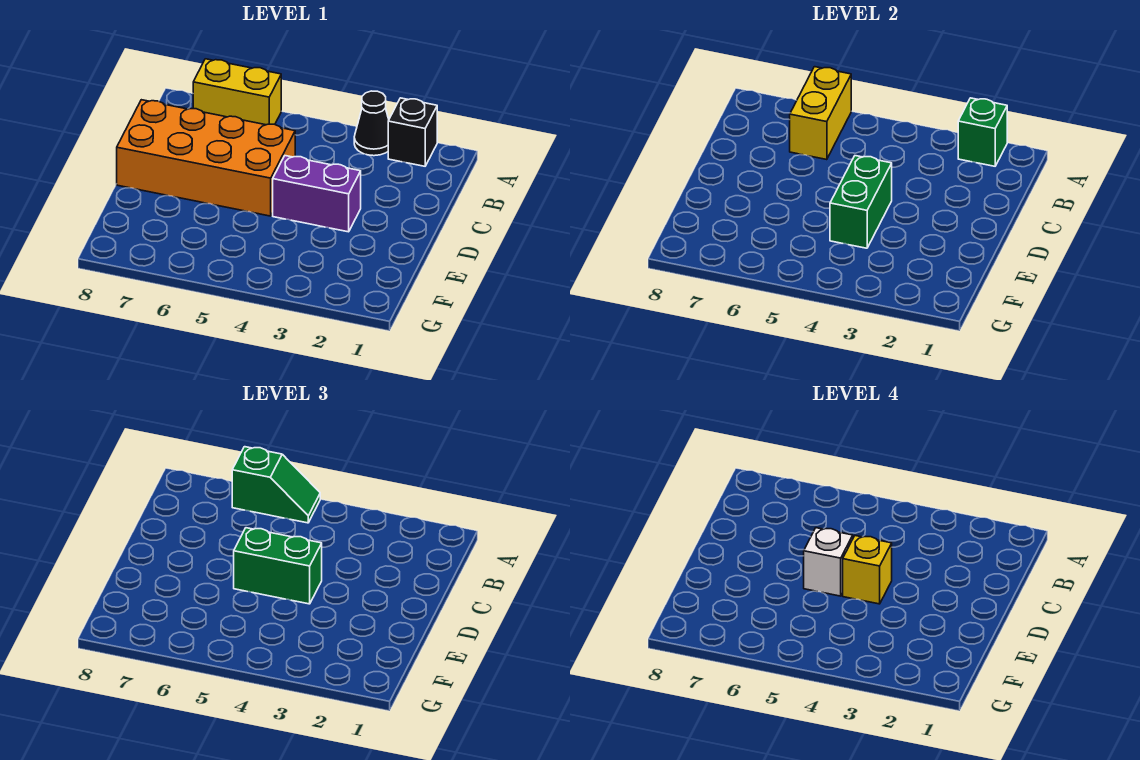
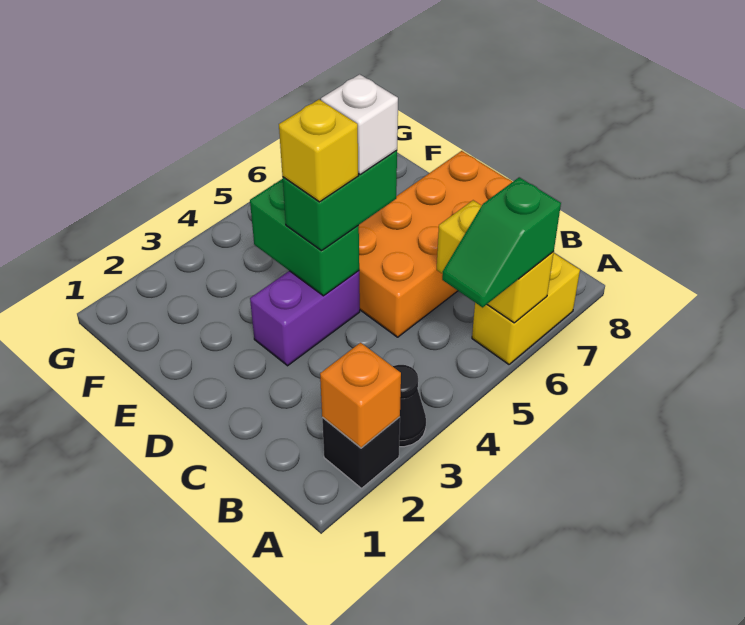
green brick A2 level 2 -> orange brick A2 level 2

